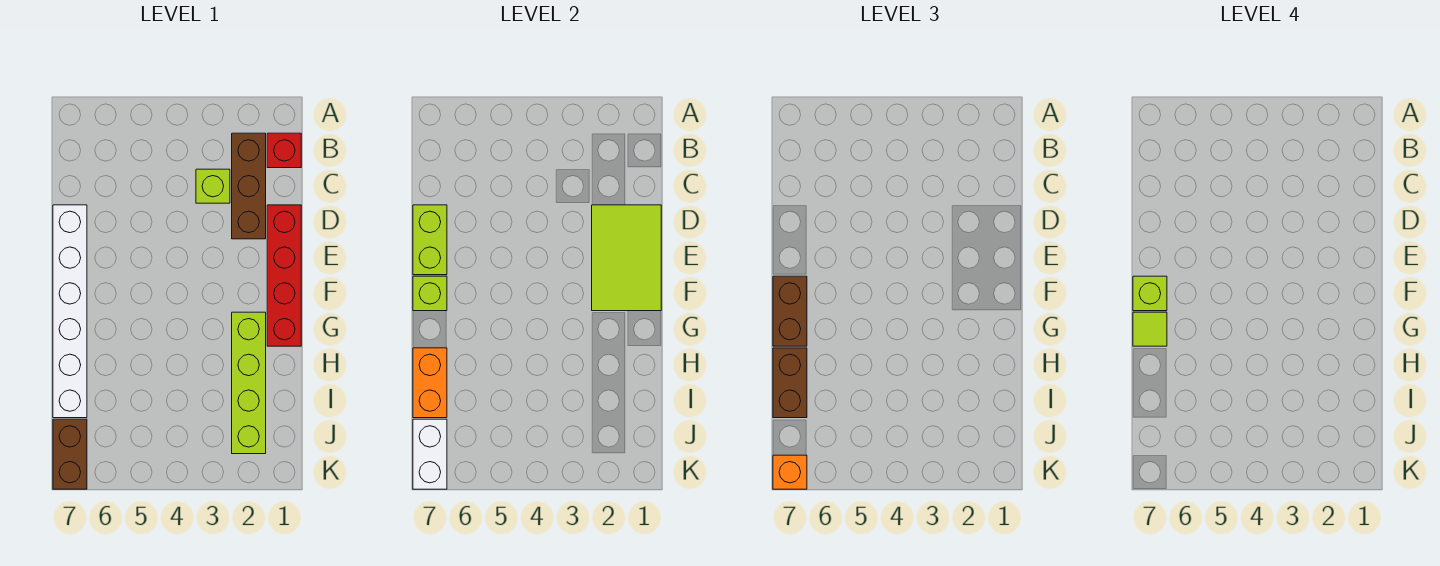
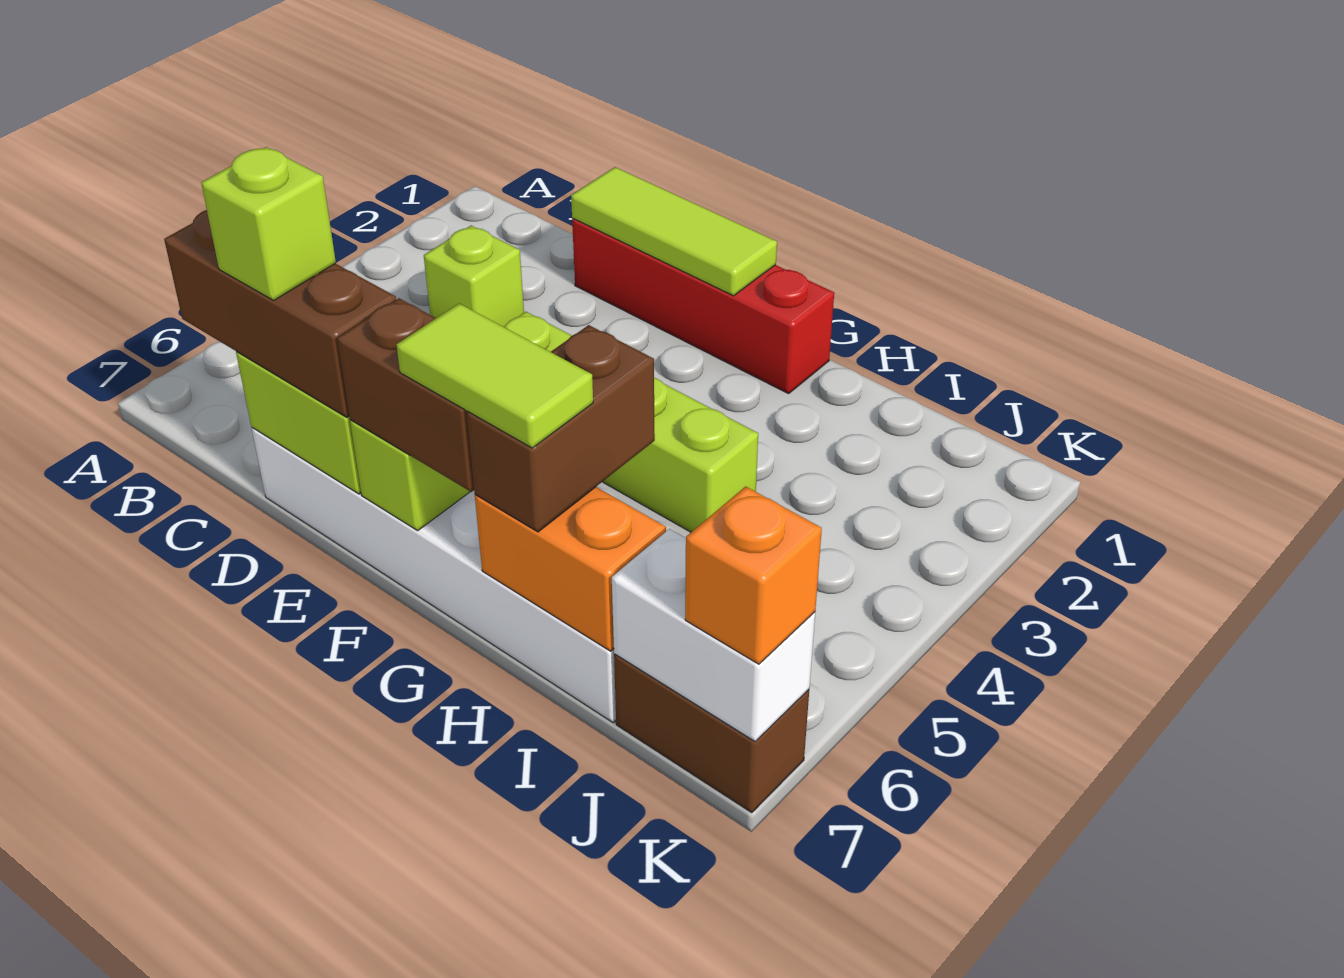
red brick B1 level 1 -> none
brown brick B2:D2 level 1 -> brown brick C7:E7 level 3
lime tile D1:F2 level 2 -> lime tile D1:F1 level 2
lime brick F7 level 4 -> lime brick D7 level 4
lime brick G2:J2 level 1 -> lime brick E4:H4 level 1
lime tile G7 level 4 -> lime tile G7:H7 level 4
brown brick H7:I7 level 3 -> brown brick H6:H7 level 3

